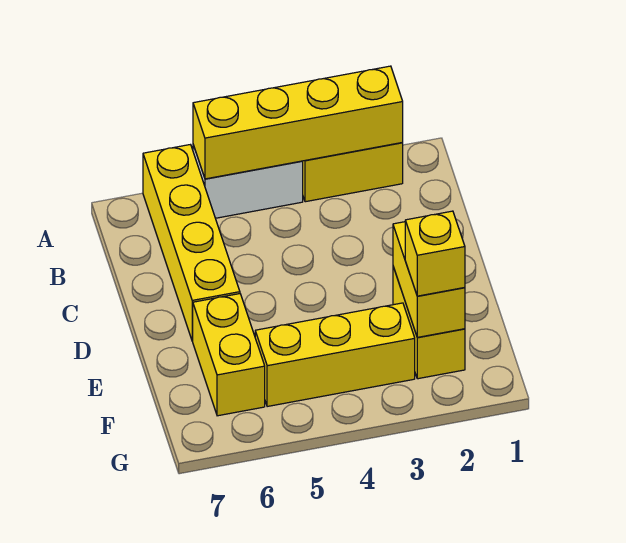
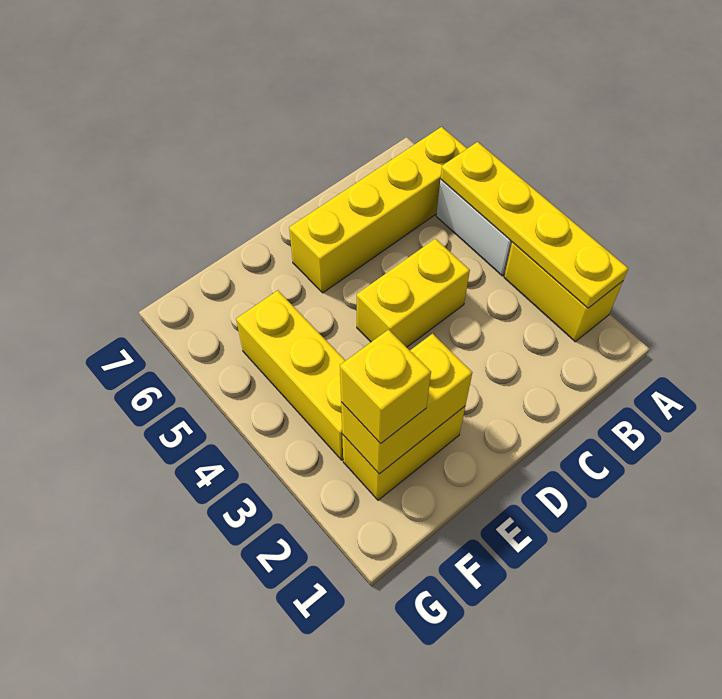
yellow brick A2:A5 level 2 -> yellow plate A2:A5 level 2
yellow brick E6:F6 level 1 -> yellow brick C4:D4 level 1

